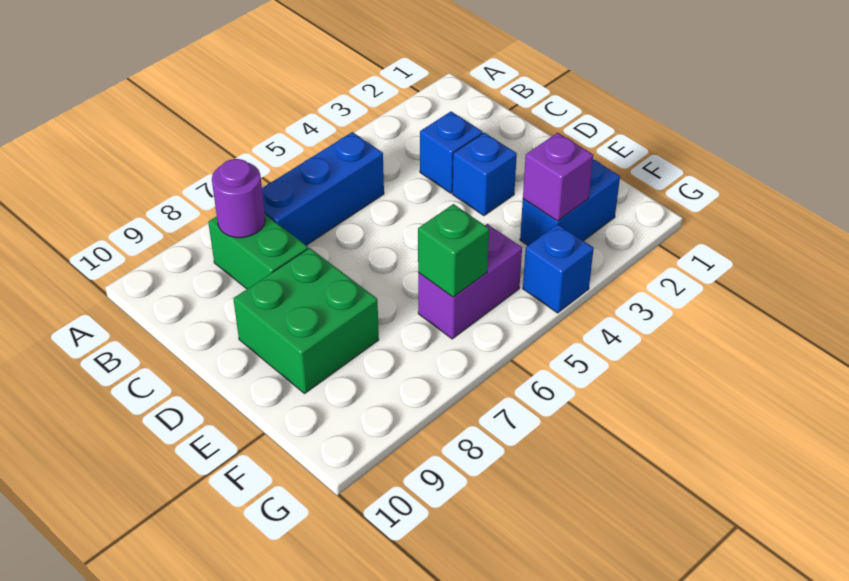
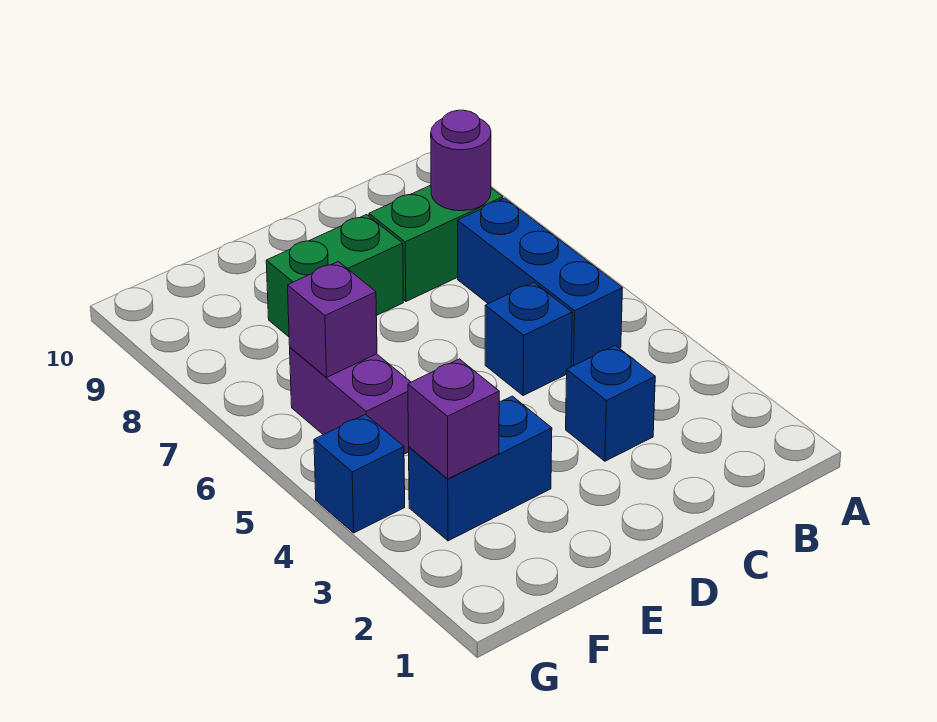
blue brick D3 level 1 -> blue brick C5 level 1
green brick D8:E9 level 1 -> green brick D8:E8 level 1
blue brick F2:F3 level 1 -> blue brick E3:F3 level 1
green brick F6 level 2 -> purple brick F6 level 2

